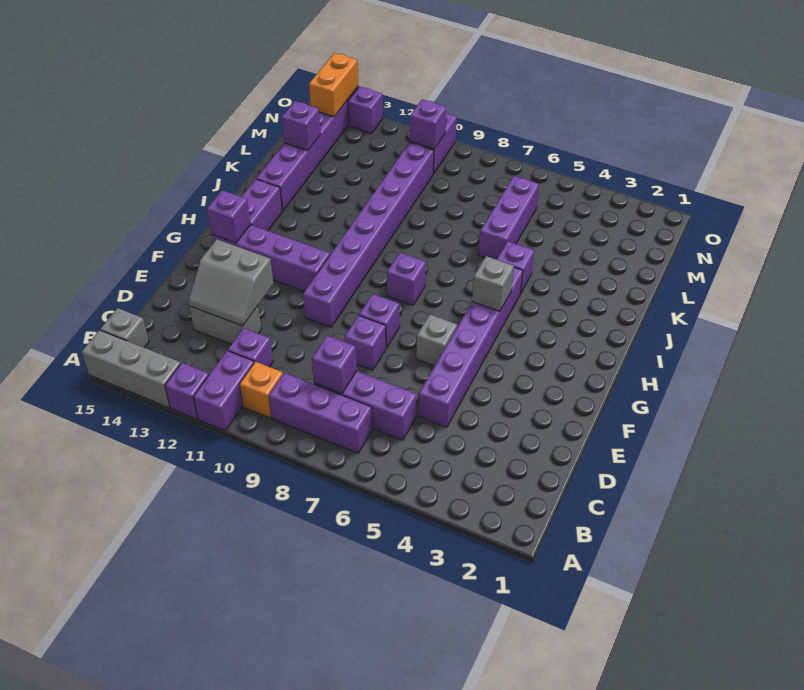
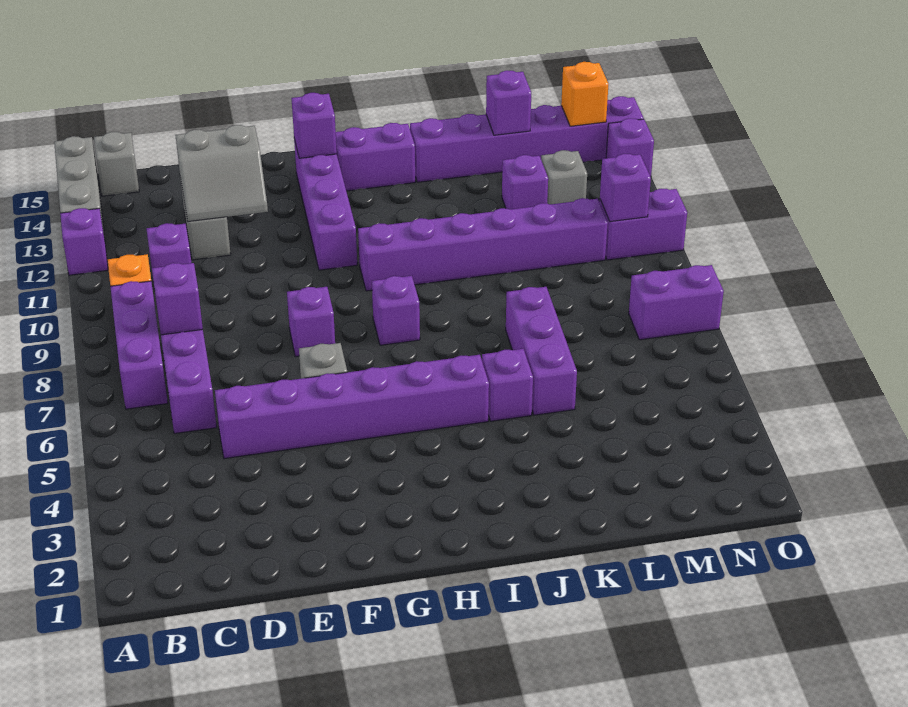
purple brick A11:B11 level 1 -> purple brick N7:O7 level 1
grey slope D12:E13 level 2 top E -> grey slope D12:E13 level 2 top 13
purple brick E8 level 1 -> purple brick L12 level 1
purple brick F10:M10 level 1 -> purple brick H10:M10 level 1
grey brick H5 level 2 -> grey brick M12 level 1
purple brick K6:M6 level 1 -> purple brick K5:K7 level 1
orange brick N14:O14 level 2 -> orange brick N14 level 2

